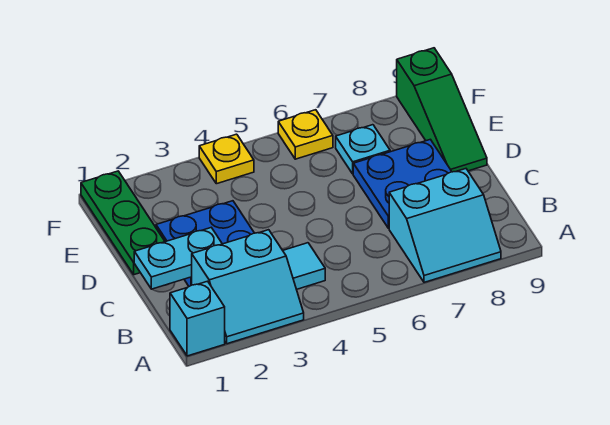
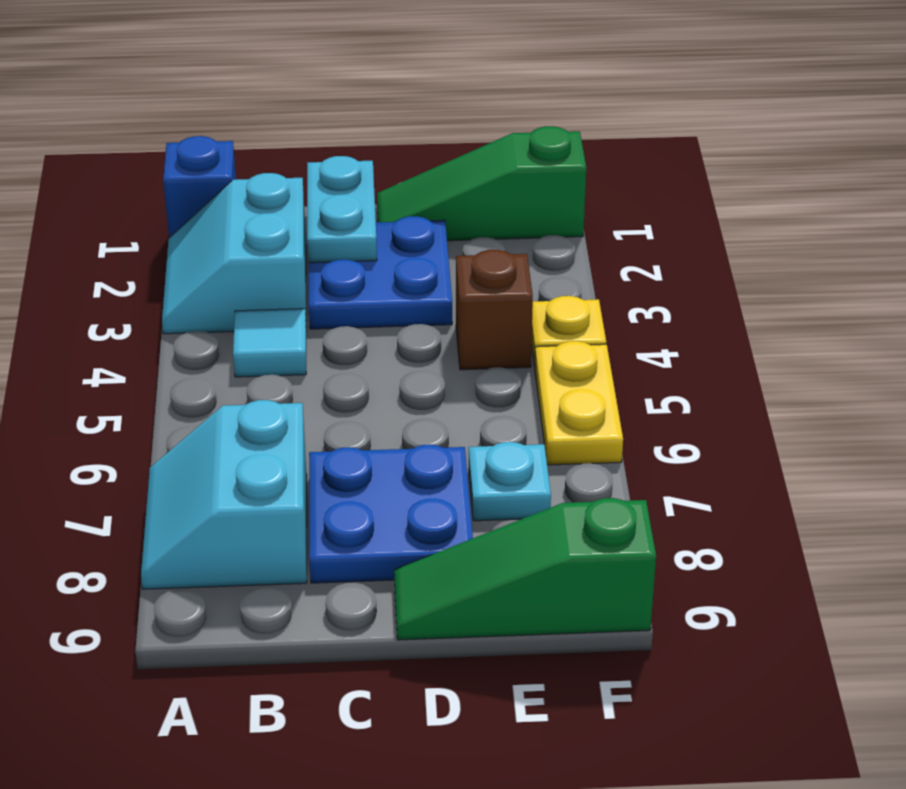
cyan brick A1 level 1 -> blue brick A1 level 1
green plate D1:F1 level 1 -> green slope D1:F1 level 1 top F
none -> brown brick E4 level 1
yellow plate F6 level 1 -> yellow plate F5:F6 level 1

